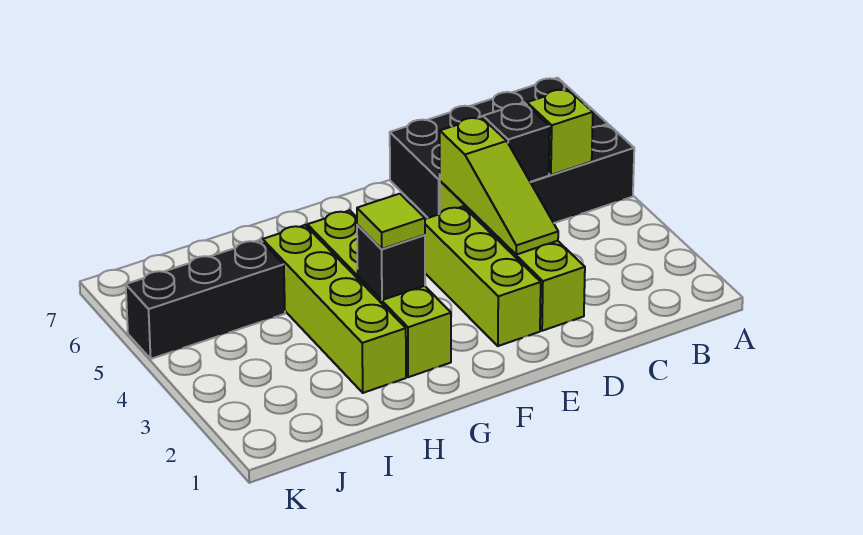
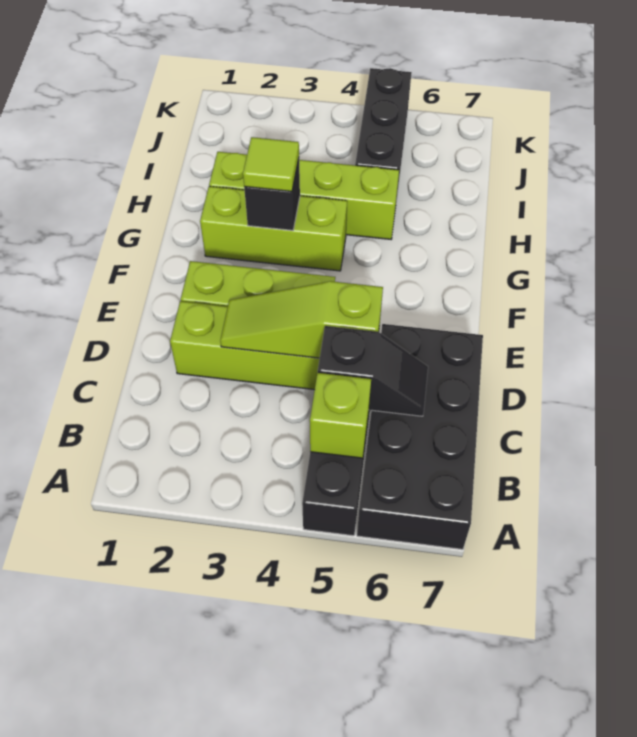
lime brick G2:G5 level 1 -> lime brick G2:G4 level 1

